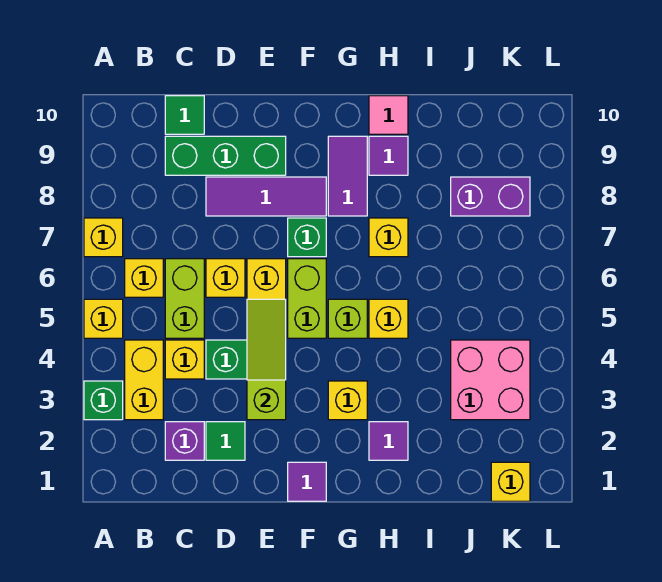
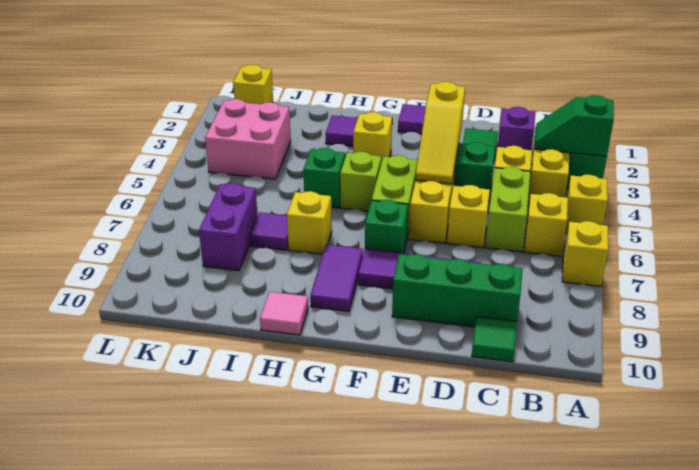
none -> green slope A3:B3 level 2 top A
lime slope E3:E5 level 2 top 3 -> yellow slope E3:E5 level 2 top 3
yellow brick H5 level 1 -> green brick H5 level 1
purple tile H9 level 1 -> purple tile I7 level 1
purple brick J8:K8 level 1 -> purple brick J7:J8 level 1

